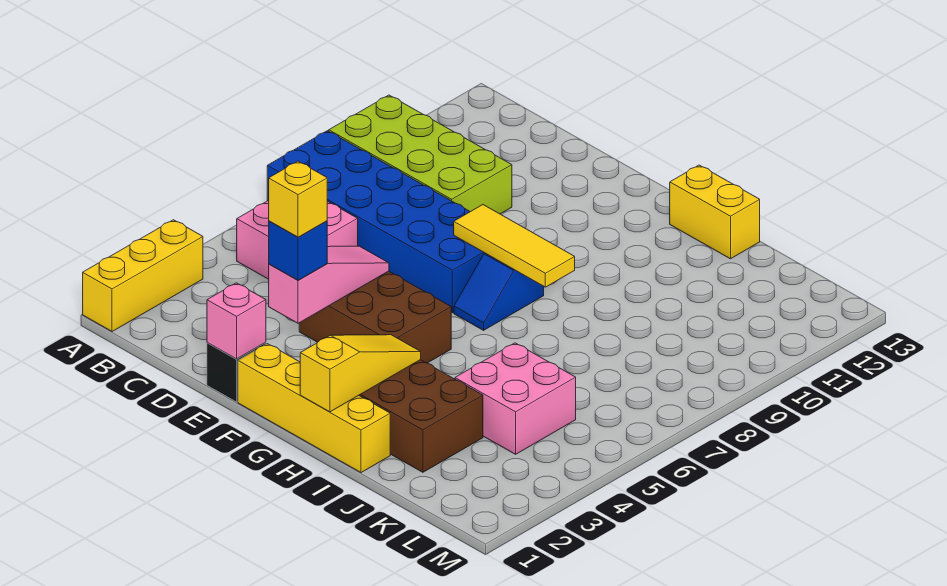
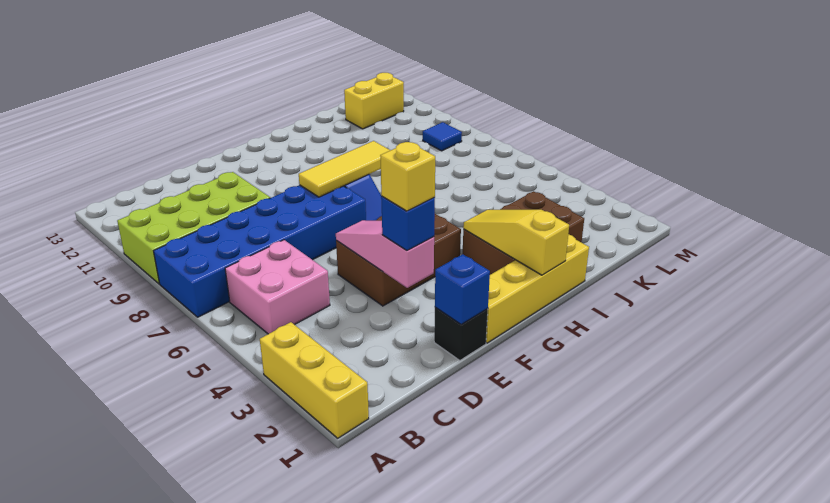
pink brick E1 level 2 -> blue brick E1 level 2
yellow brick H13:I13 level 1 -> yellow brick K12:L12 level 1
pink brick J4:K5 level 1 -> none
none -> blue tile L9 level 1

